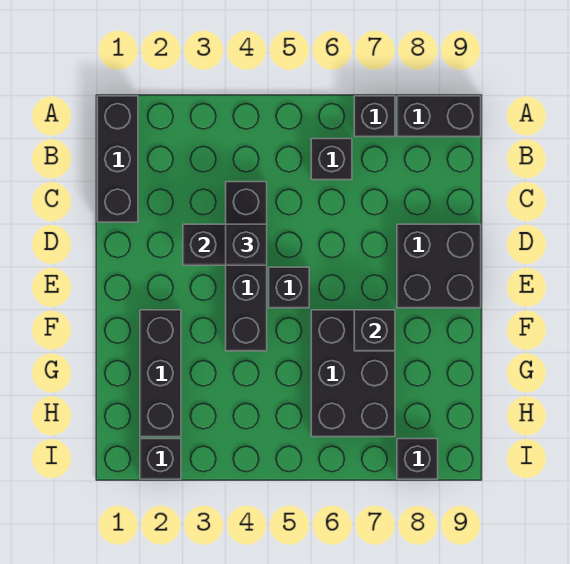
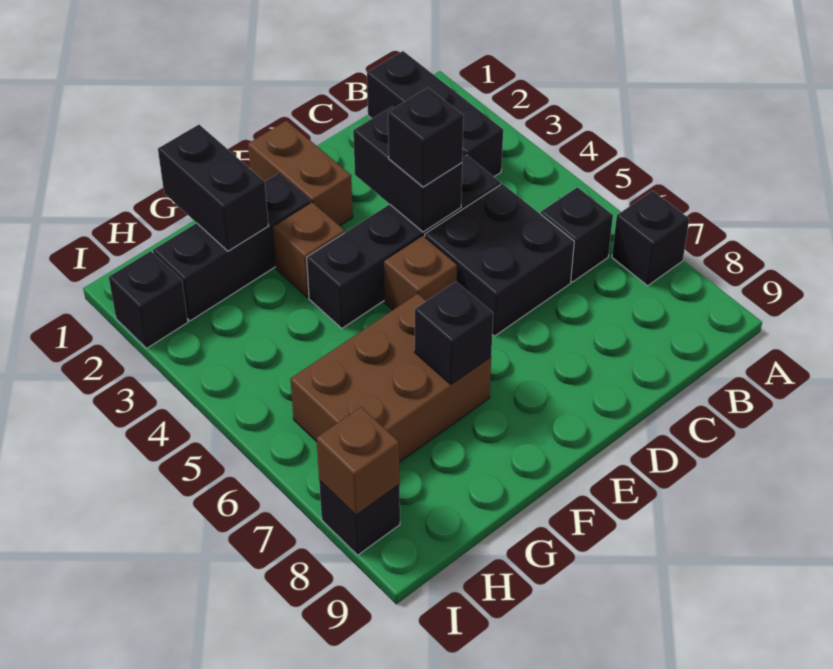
black brick A1:C1 level 1 -> black brick B1:B3 level 1
black brick A8:A9 level 1 -> black brick G1:G2 level 2
black brick D8:E9 level 1 -> black brick C5:D6 level 1
none -> brown brick E1:E2 level 1
black brick E5 level 1 -> brown brick E5 level 1
none -> brown brick F3 level 1
black brick F6:H7 level 1 -> brown brick F6:H7 level 1
none -> brown brick I8 level 2

